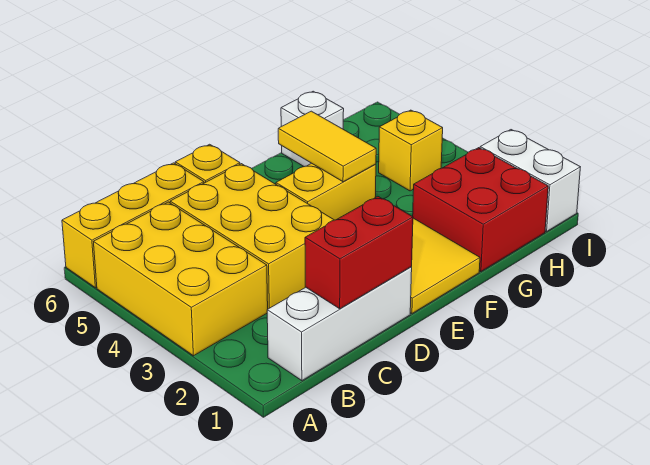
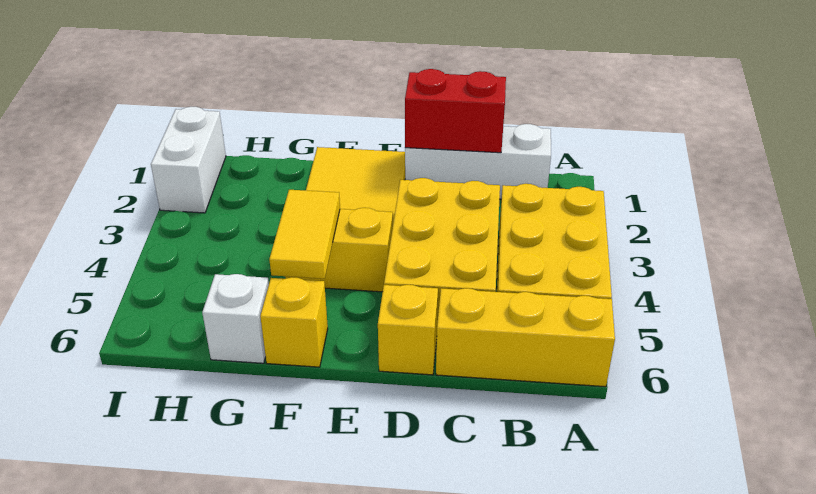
red brick G1:H2 level 1 -> none
yellow brick H4 level 1 -> yellow brick F6 level 1

